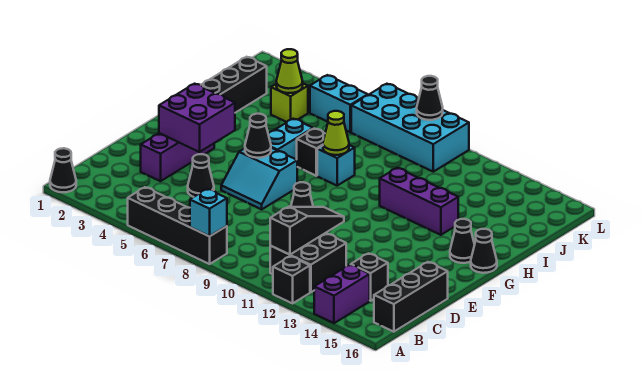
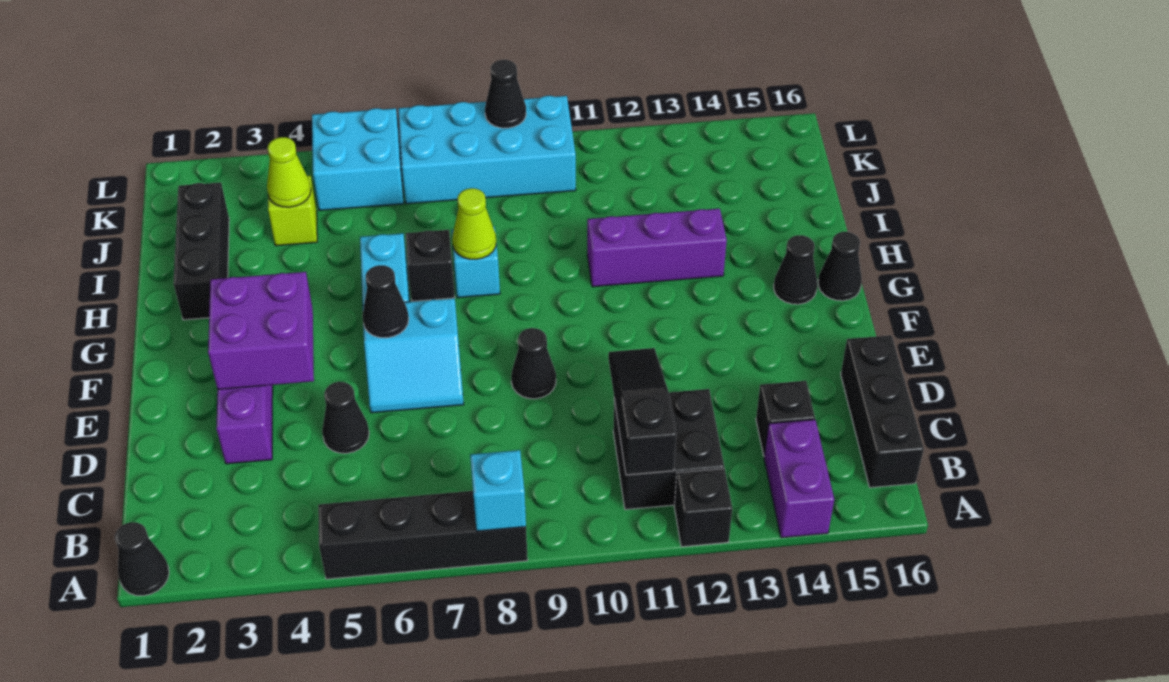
cyan brick K5:K6 level 1 -> cyan brick K5:L6 level 1

